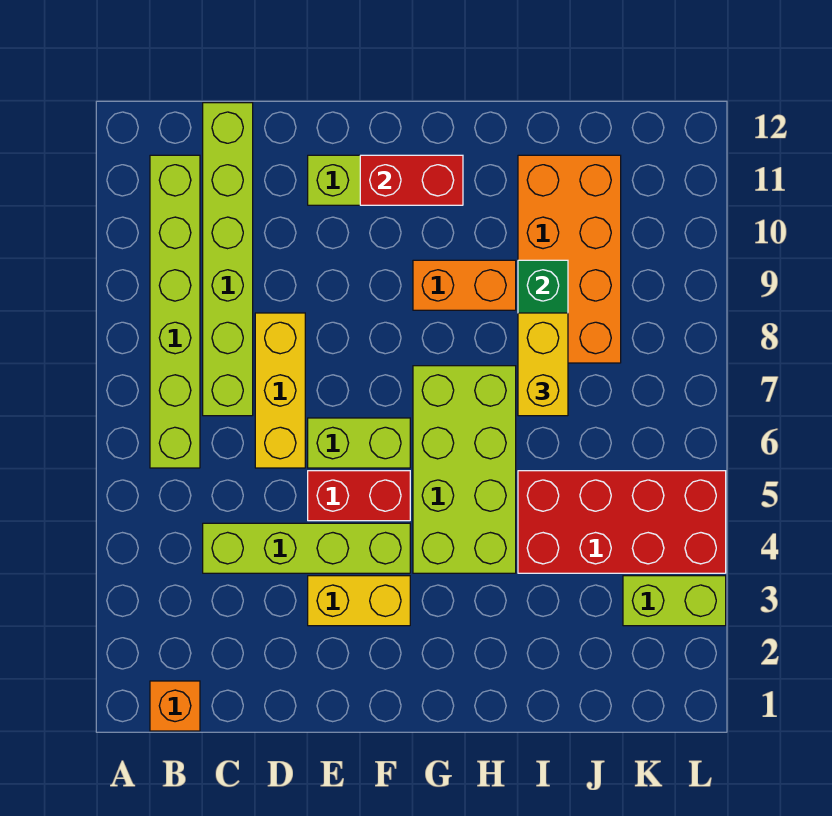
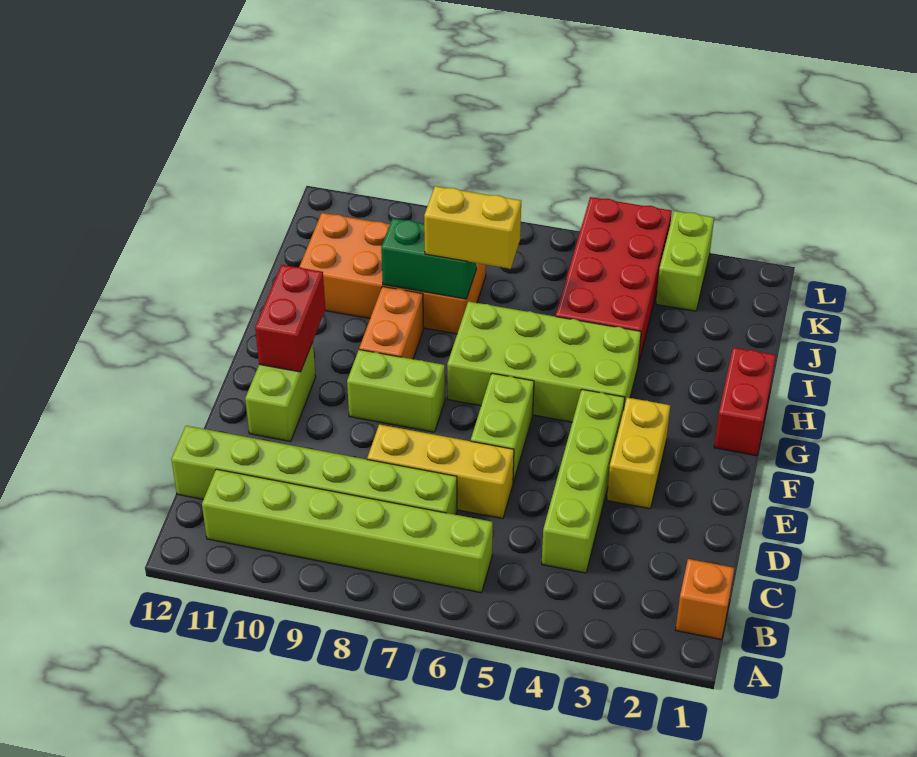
red brick E5:F5 level 1 -> red brick G1:H1 level 1
none -> lime brick F8:F9 level 1

